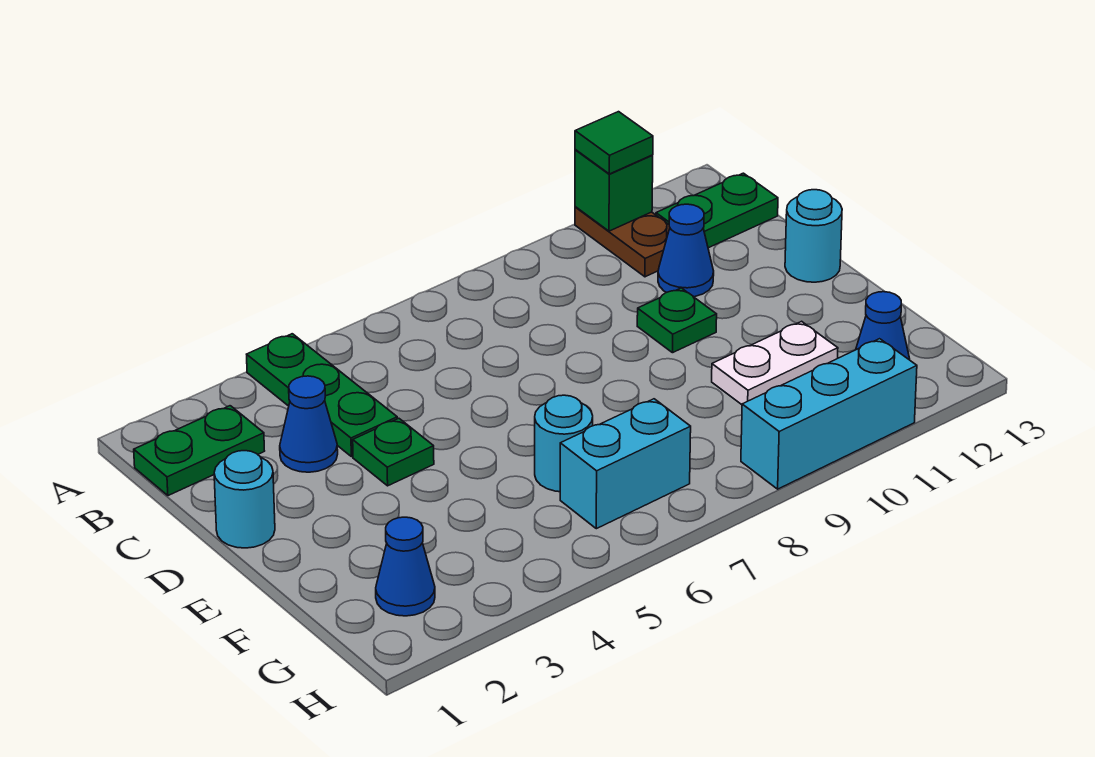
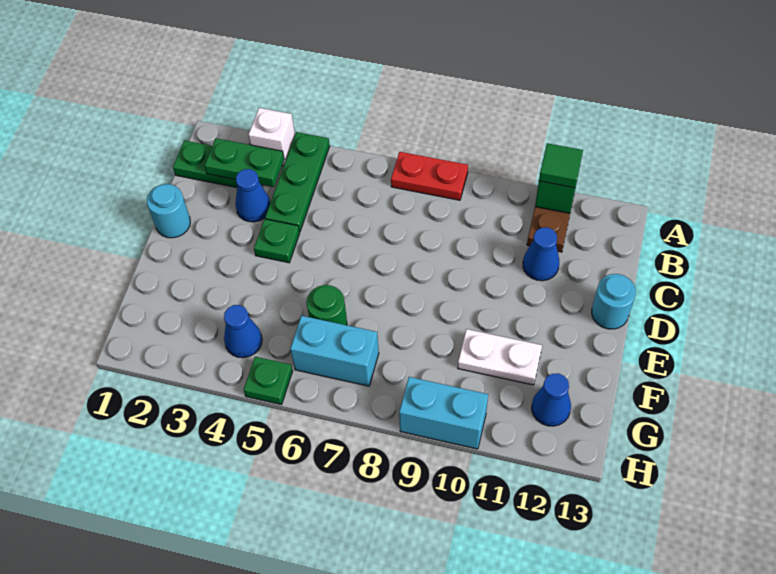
none -> white brick A3 level 1
none -> red plate A7:A8 level 1
green plate B12:B13 level 1 -> green plate B2:B3 level 2
green plate D10 level 1 -> green plate H5 level 1
cyan round brick F6 level 1 -> green round brick F6 level 1
blue cone G2 level 1 -> blue cone G4 level 1
cyan brick H9:H11 level 1 -> cyan brick H9:H10 level 1

